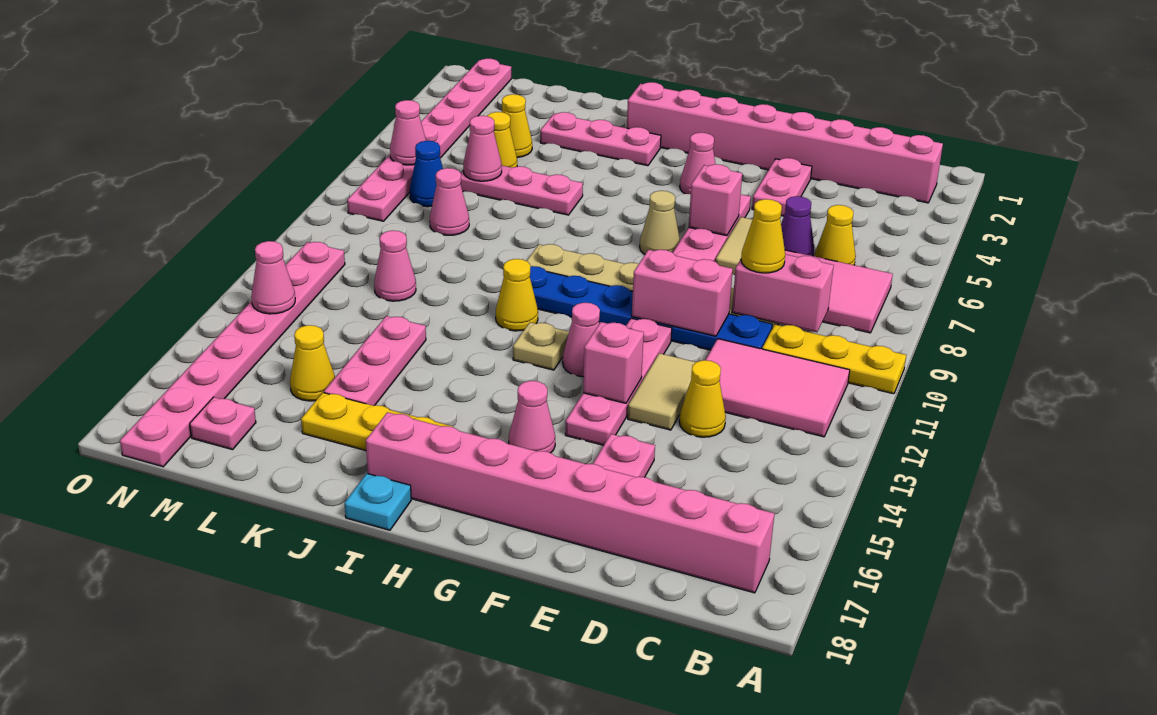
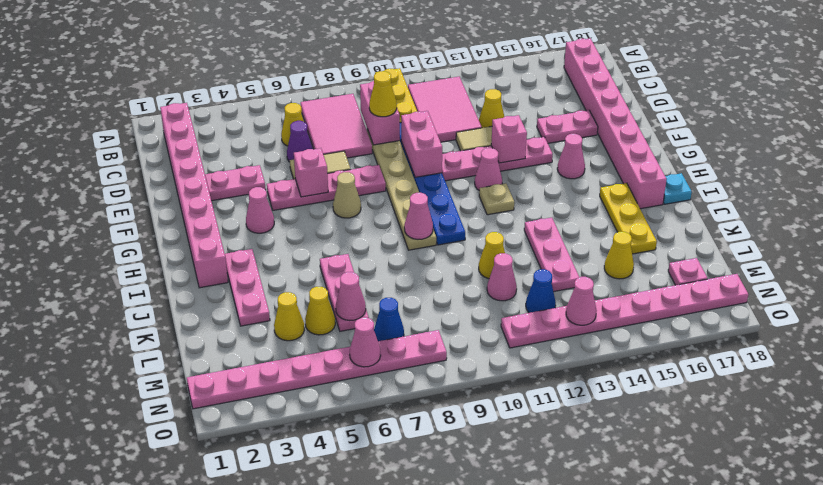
yellow cone I11 level 1 -> yellow cone K11 level 1
pink plate K13:K15 level 1 -> pink plate J13:L13 level 1
pink cone L8 level 1 -> pink cone I9 level 2
none -> blue cone M12 level 1

